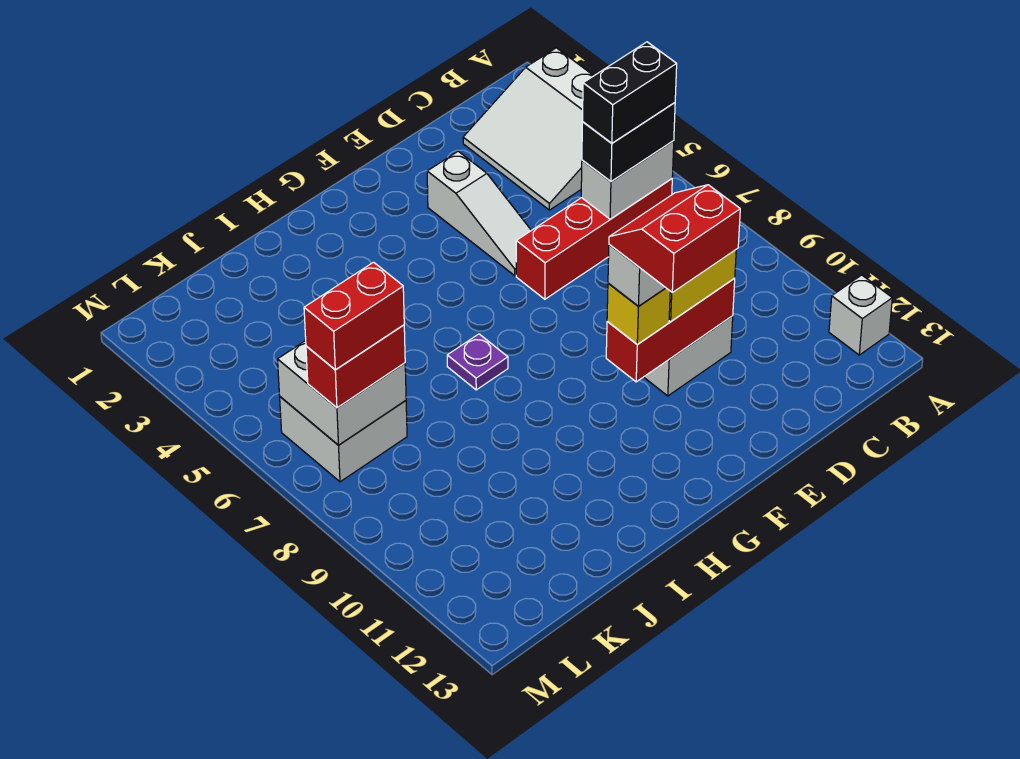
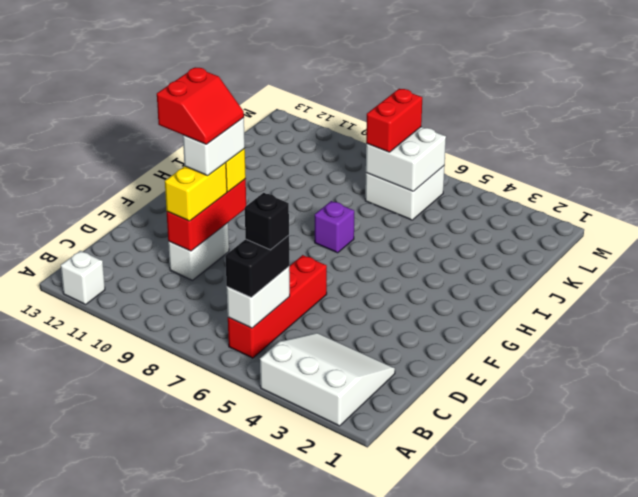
black brick B6:C6 level 4 -> black brick C6 level 4
white slope E3:E5 level 1 top 3 -> none
purple plate H7 level 1 -> purple brick H7 level 1
red brick K7:L7 level 4 -> none

